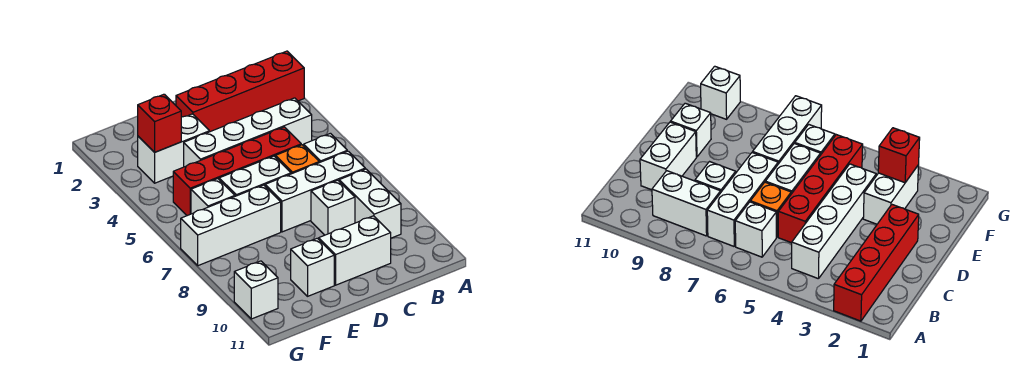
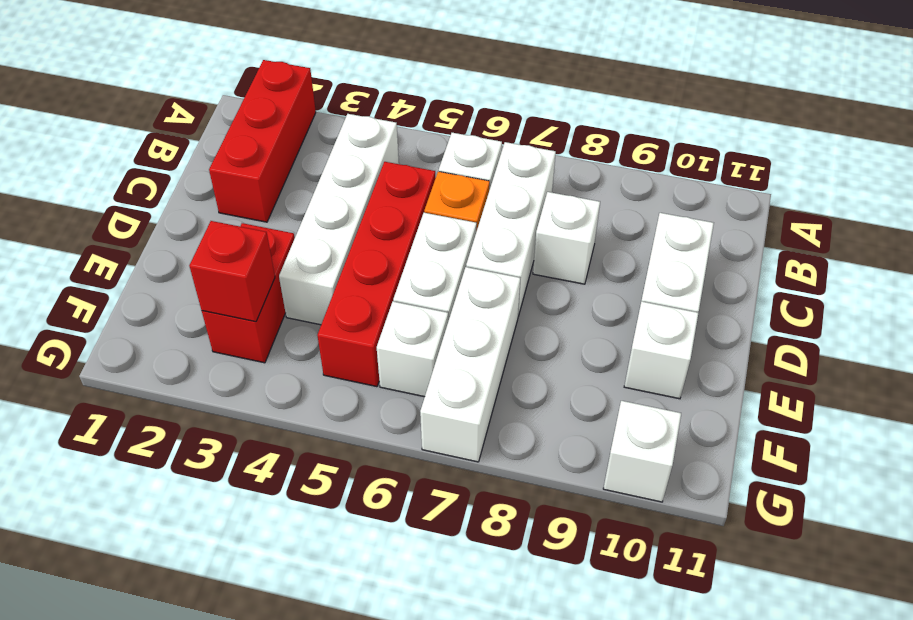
red brick A2:D2 level 1 -> red brick A2:C2 level 1
white brick B8:B9 level 1 -> none
white brick E3:F3 level 1 -> red brick E3:F3 level 1

